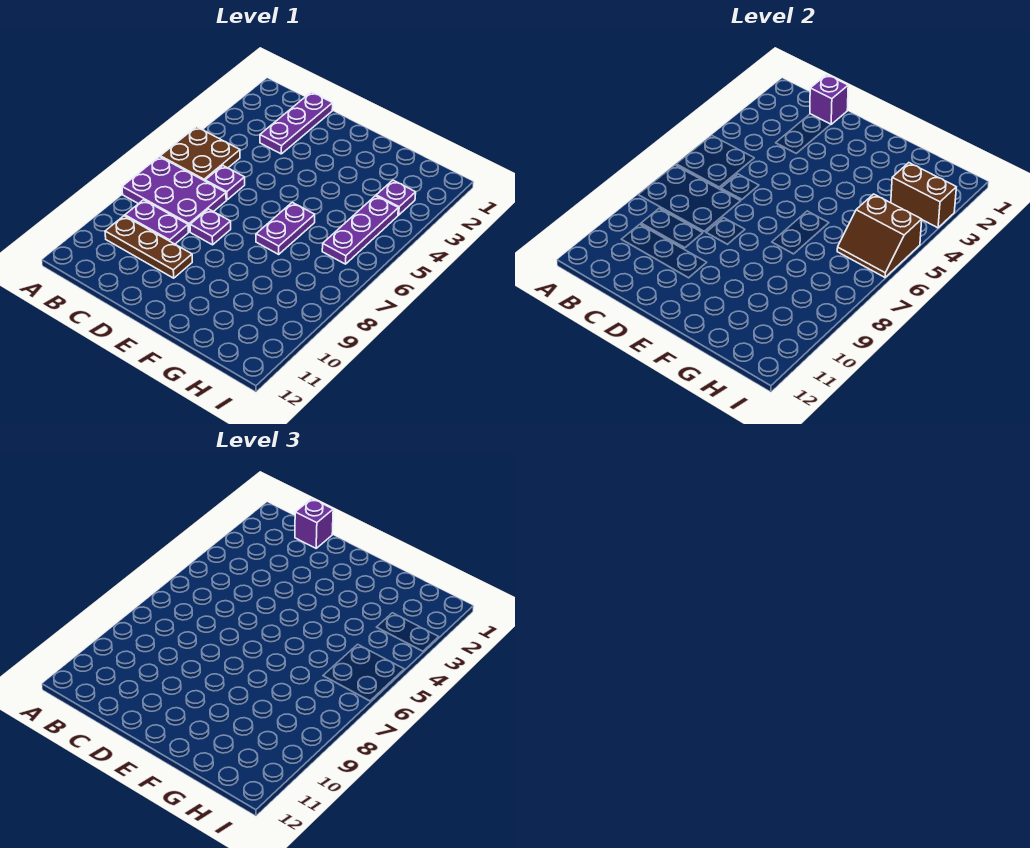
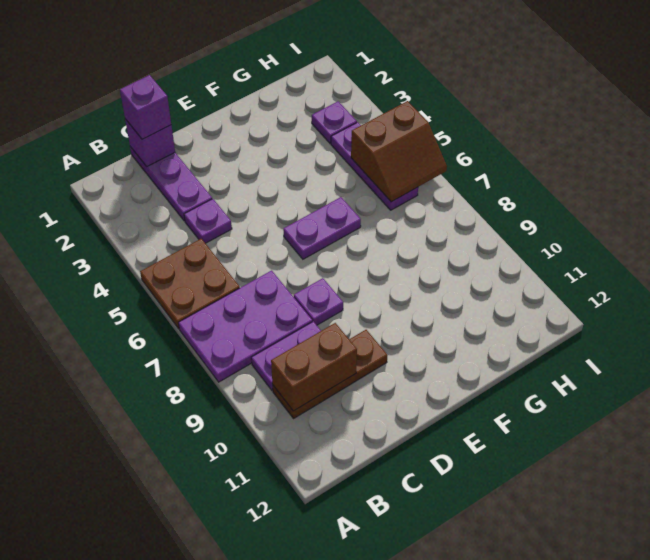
purple plate C6 level 1 -> purple plate C4 level 1
purple plate F6:F7 level 1 -> purple plate E6:F6 level 1
brown brick H3:I3 level 2 -> brown brick B10:C10 level 2

